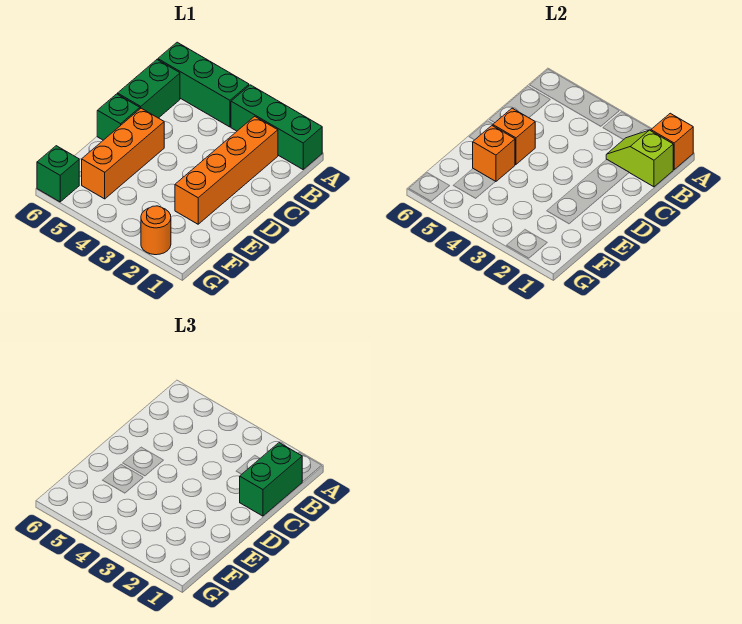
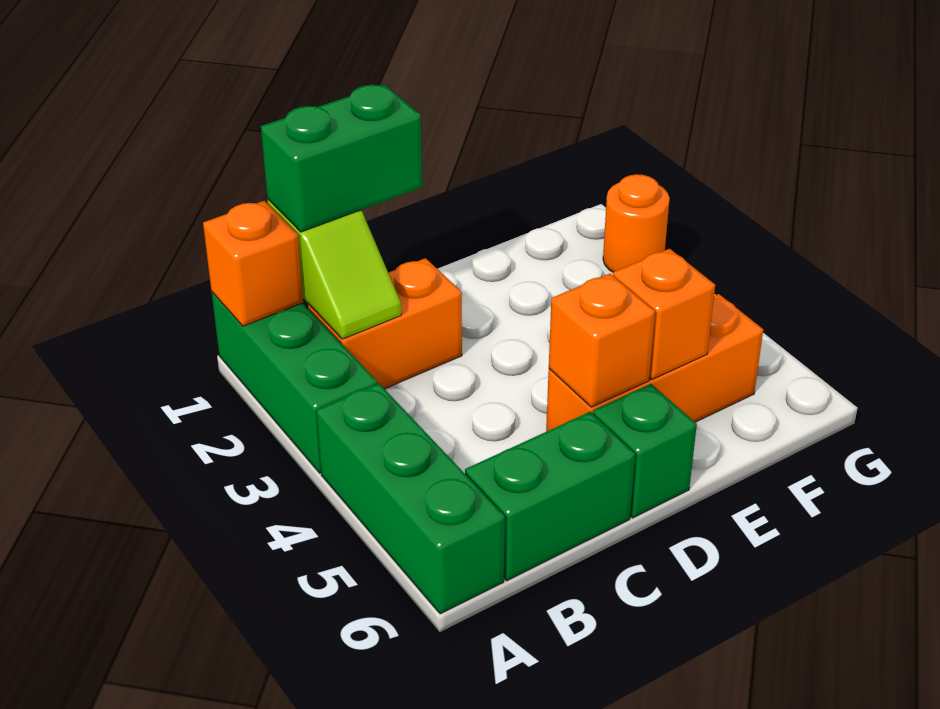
orange brick B2:E2 level 1 -> orange brick B2:C2 level 1
green brick G6 level 1 -> none

